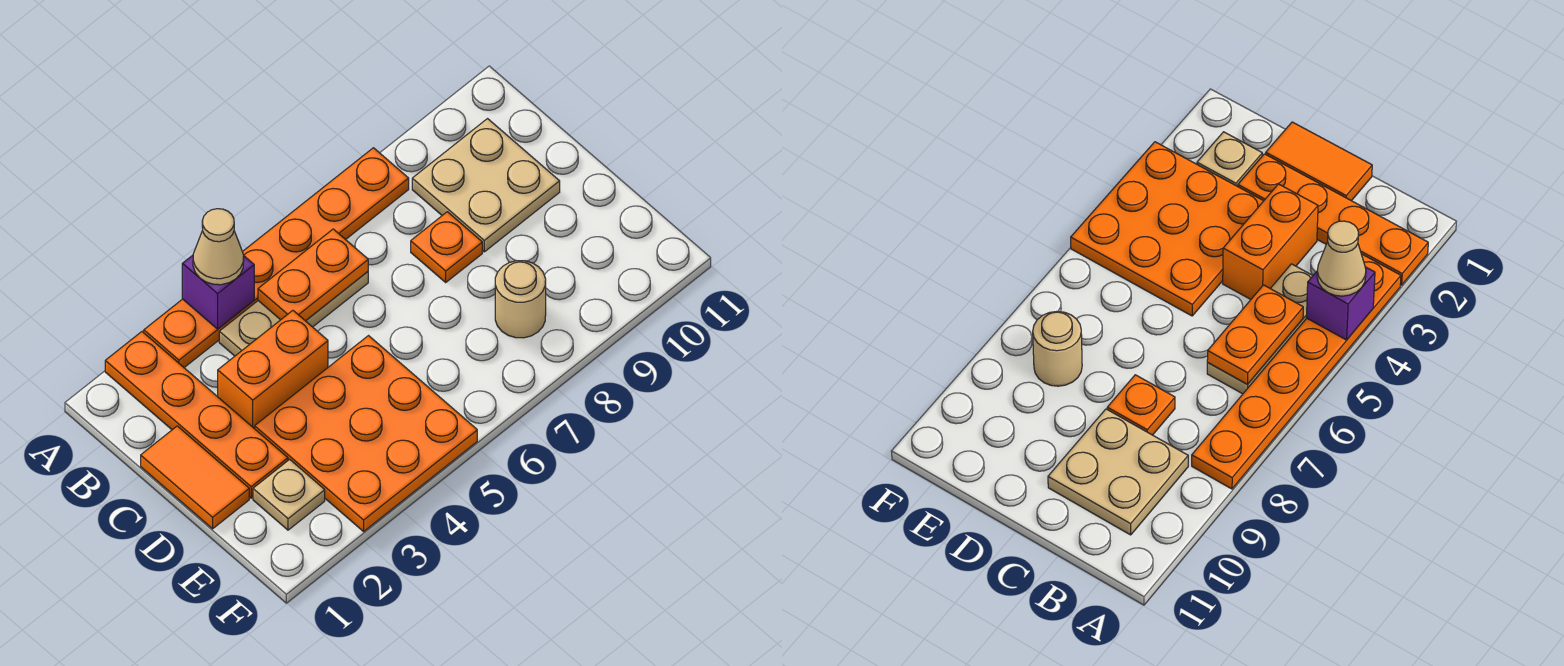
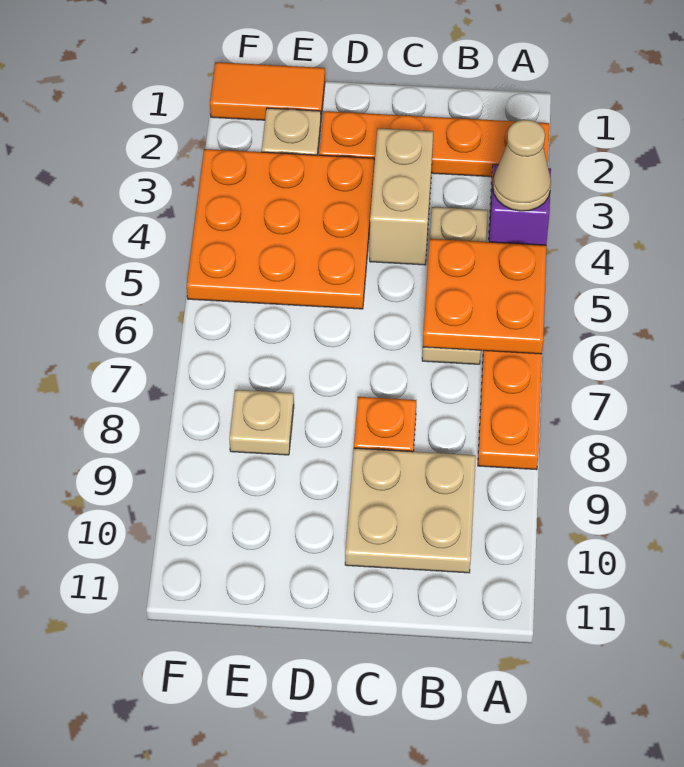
orange plate B5:B6 level 2 -> orange plate A5:B6 level 2
orange tile C1:D1 level 1 -> orange tile E1:F1 level 1
orange brick C3:C4 level 1 -> tan brick C3:C4 level 1
tan round brick E8 level 1 -> tan plate E8 level 1

